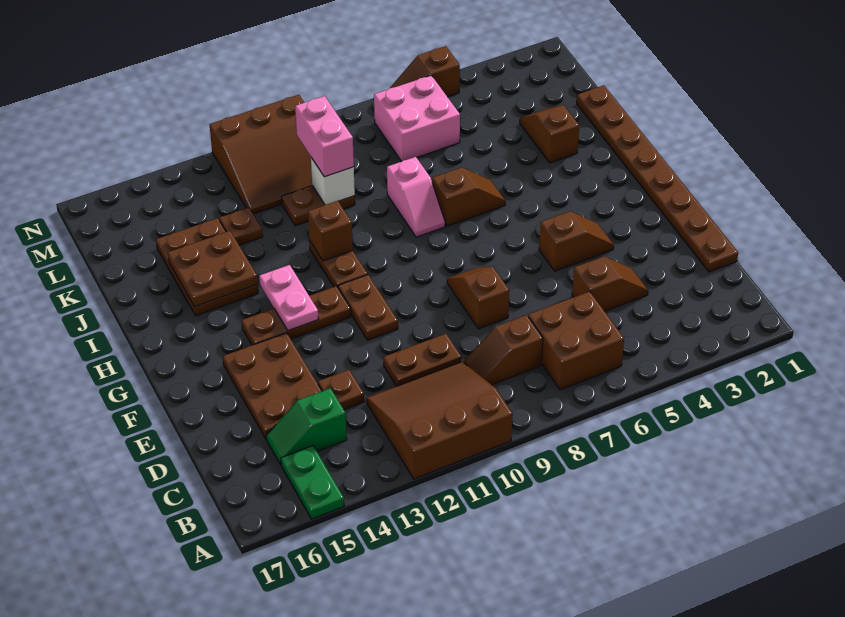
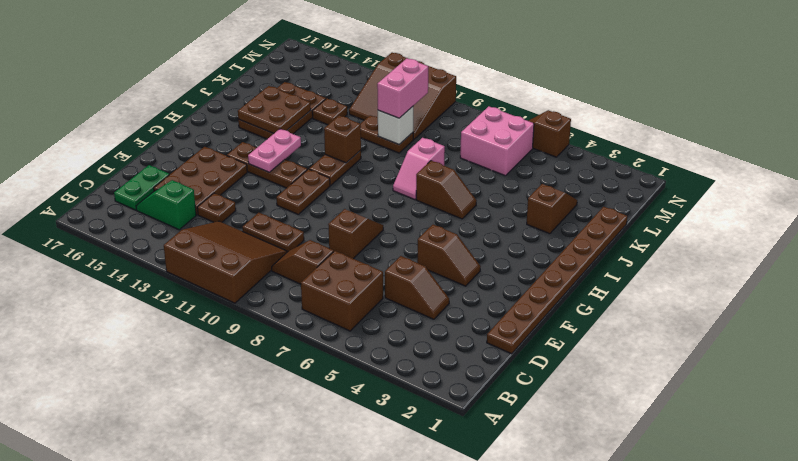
green plate A15:B15 level 1 -> green plate C16:D16 level 1

